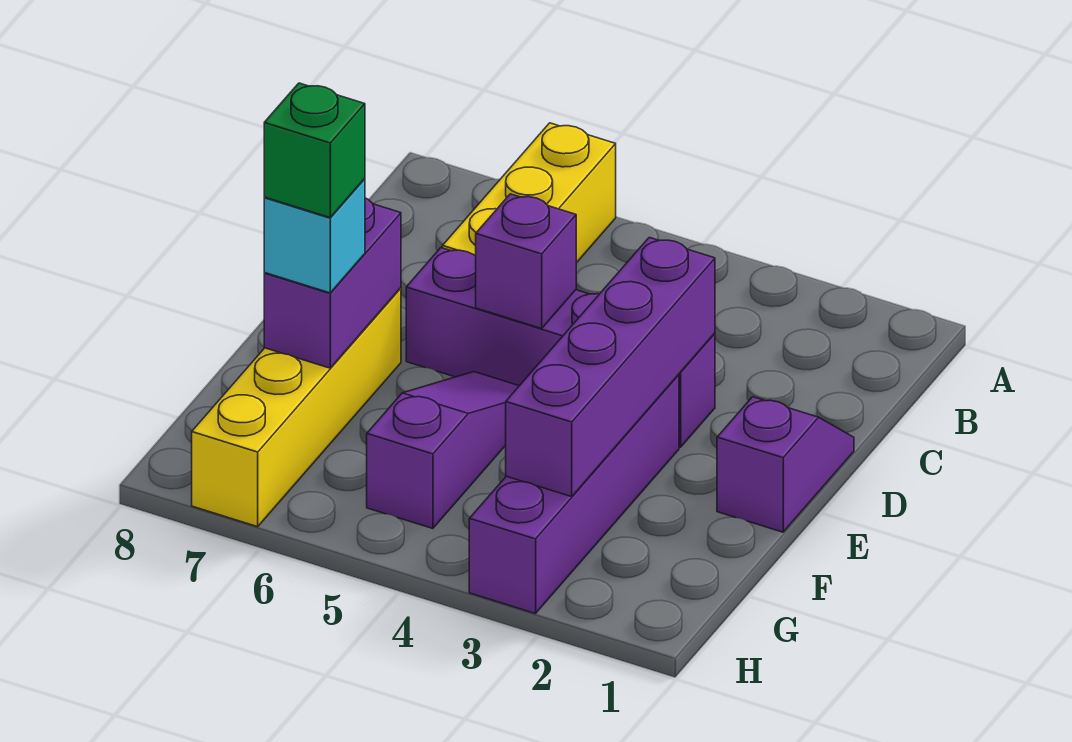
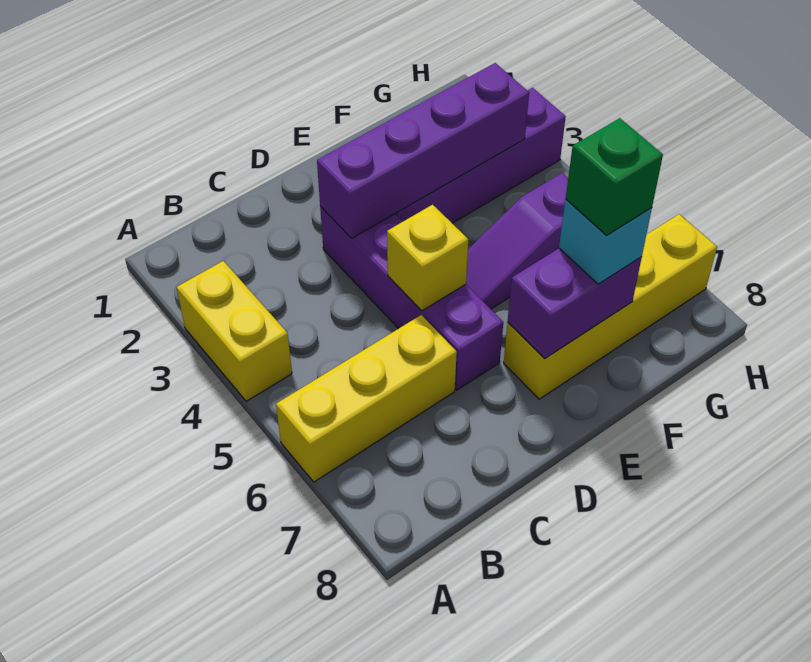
none -> yellow brick A3:A4 level 1
purple slope D1:E1 level 1 top E -> none
purple brick D5 level 2 -> yellow brick D5 level 2

